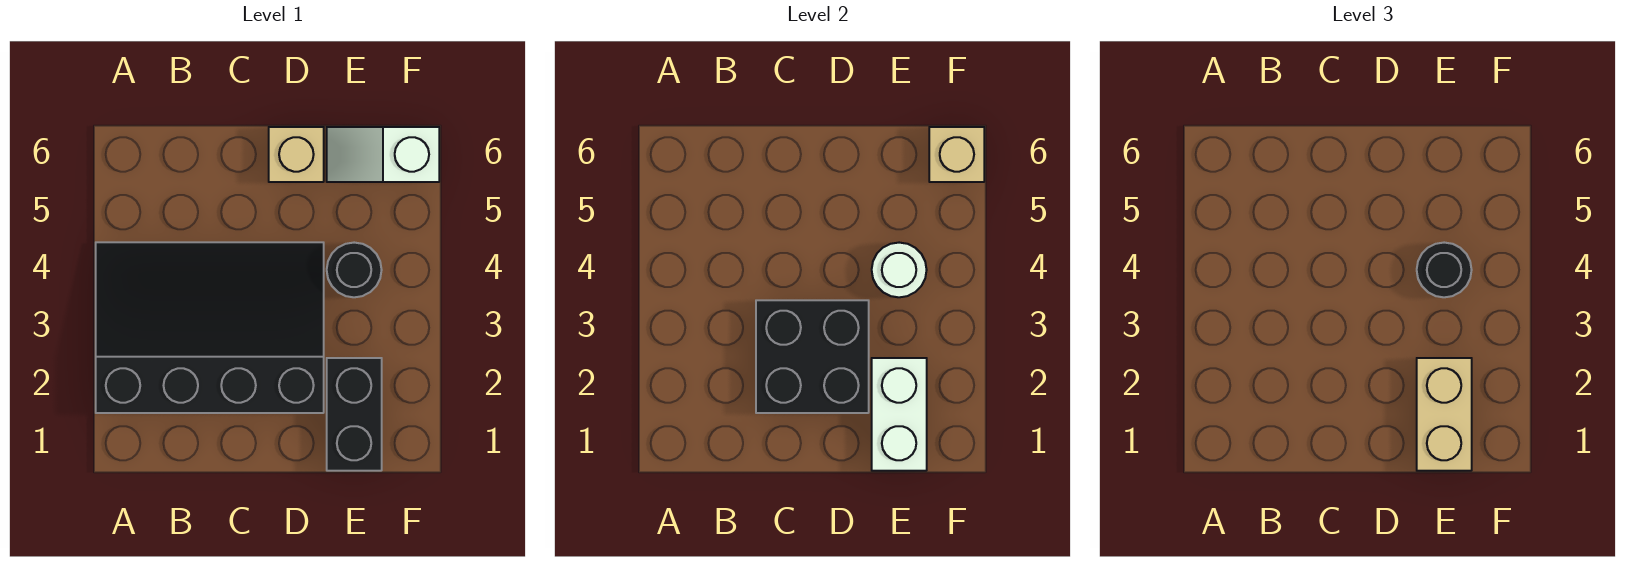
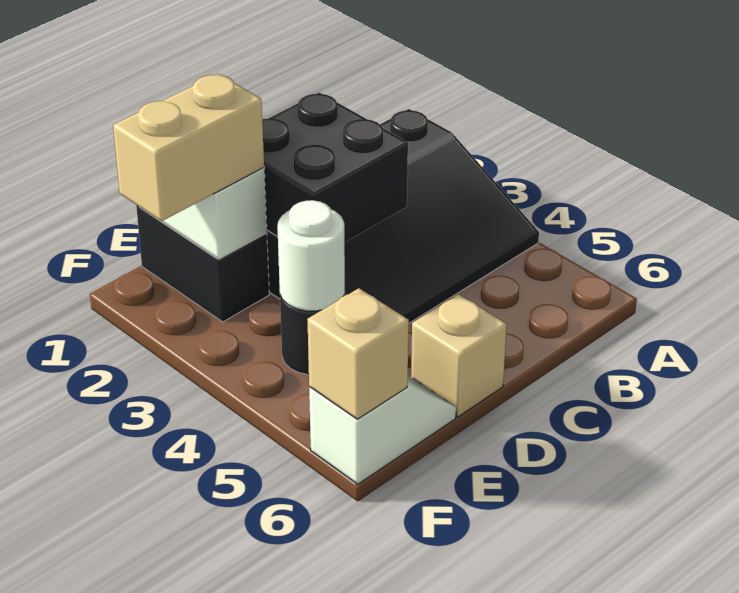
tan brick E1:E2 level 3 -> tan brick E2:F2 level 3
black round brick E4 level 3 -> none

